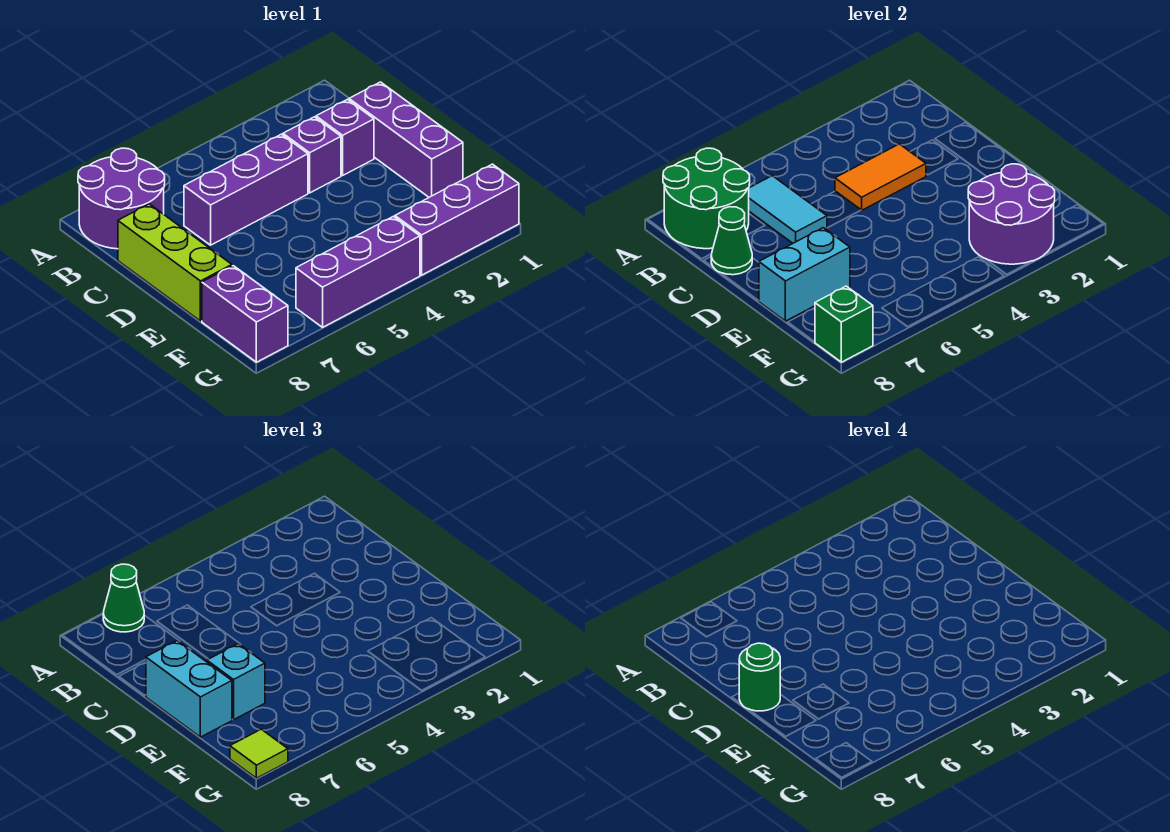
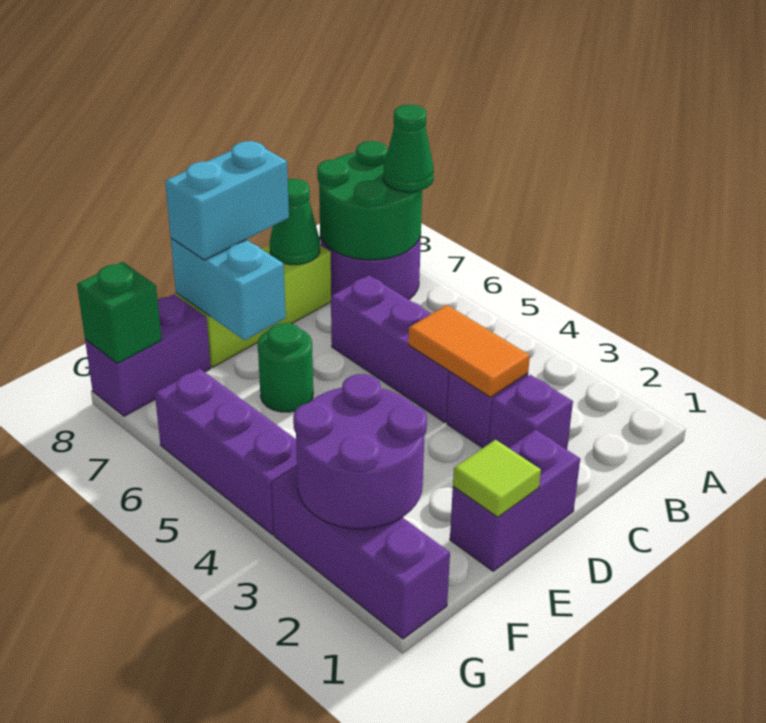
cyan tile B6:C6 level 2 -> none
purple brick C1:E1 level 1 -> purple brick D1:E1 level 1
green round brick D8 level 4 -> green round brick E6 level 1
cyan brick E7 level 3 -> none
lime tile G8 level 3 -> lime tile E1 level 2

